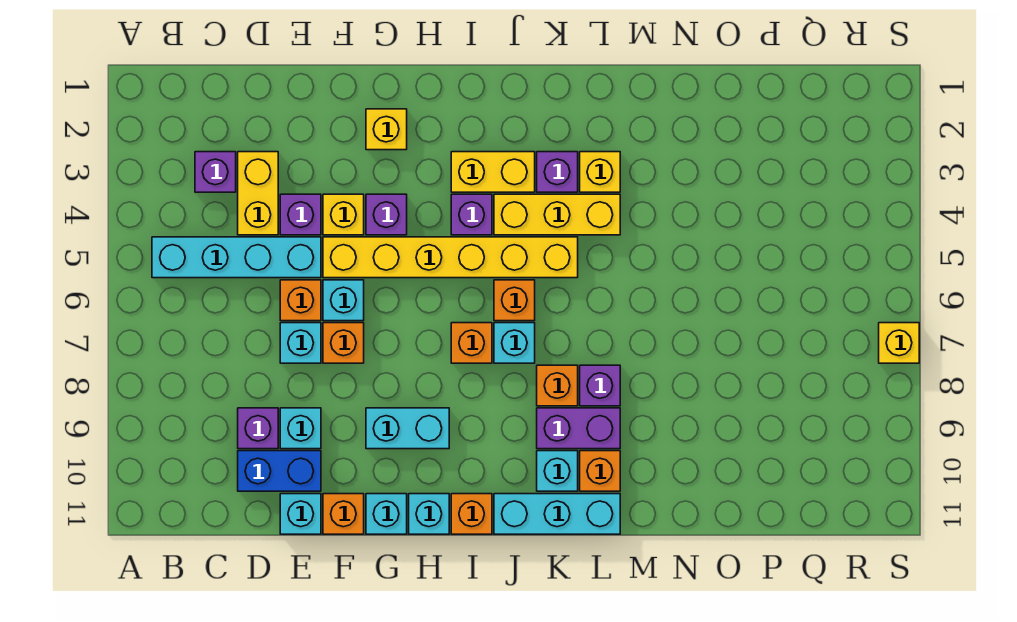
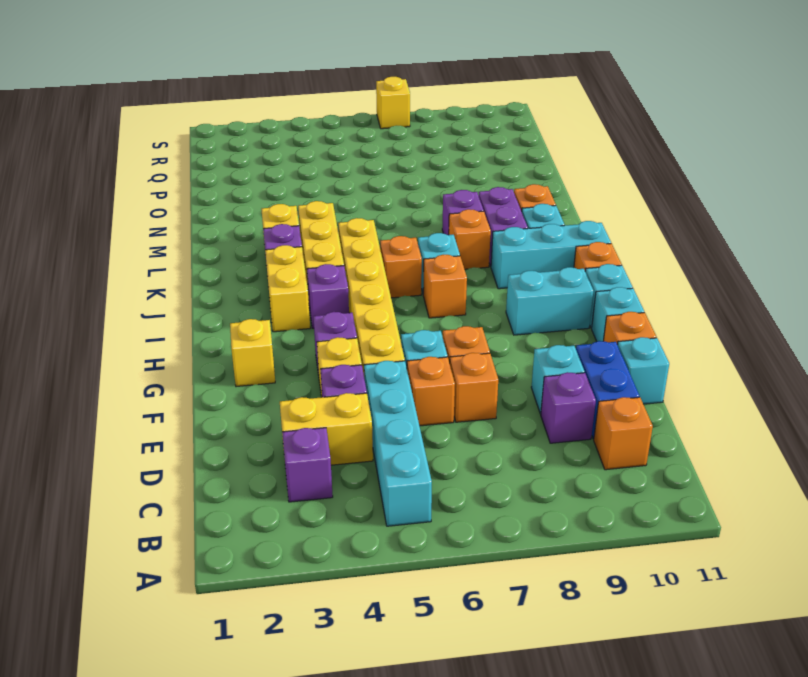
none -> orange brick C10 level 1
cyan brick E7 level 1 -> orange brick E7 level 1
cyan brick G9:H9 level 1 -> cyan brick H9:H10 level 1
cyan brick J11:L11 level 1 -> cyan brick J9:J11 level 1

